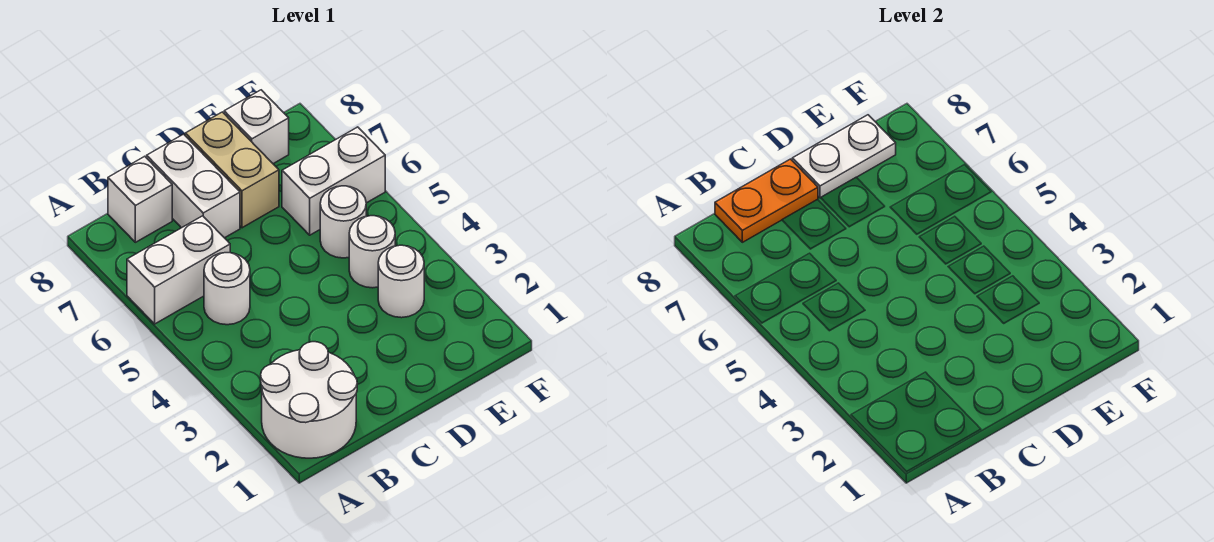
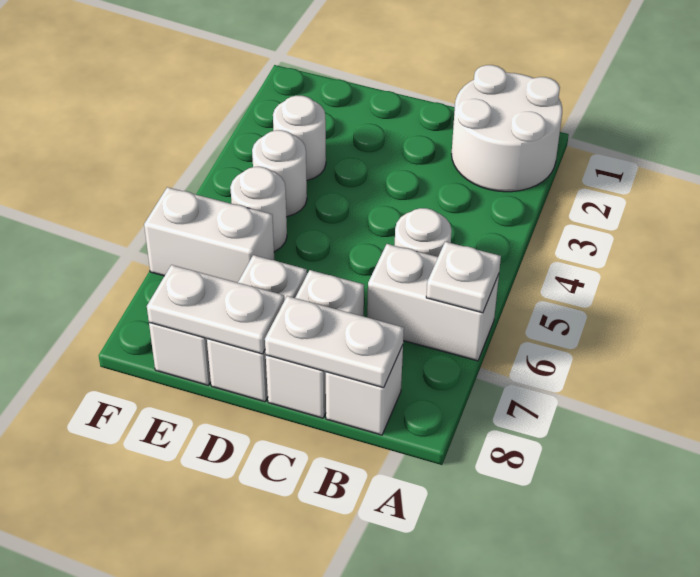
none -> white plate A6 level 2
orange plate B8:C8 level 2 -> white plate B8:C8 level 2
tan brick D7:D8 level 1 -> white brick D7:D8 level 1

